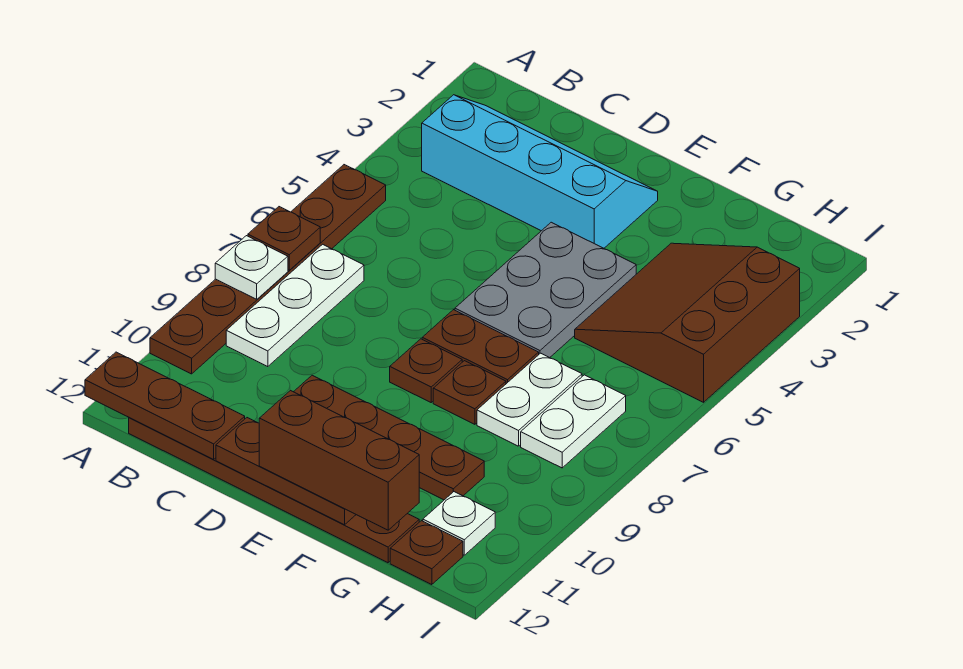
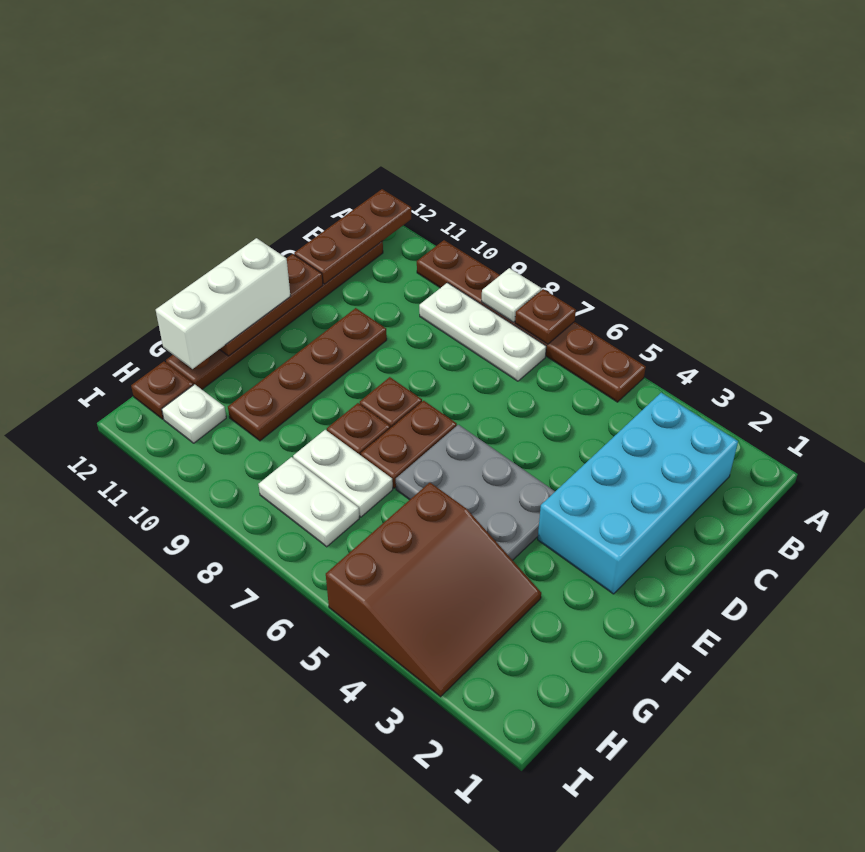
cyan slope B2:E3 level 1 top 3 -> cyan brick B2:E3 level 1
brown brick E12:G12 level 3 -> white brick E12:G12 level 3
brown slope G3:I5 level 1 top I -> brown slope G3:I5 level 1 top 5

